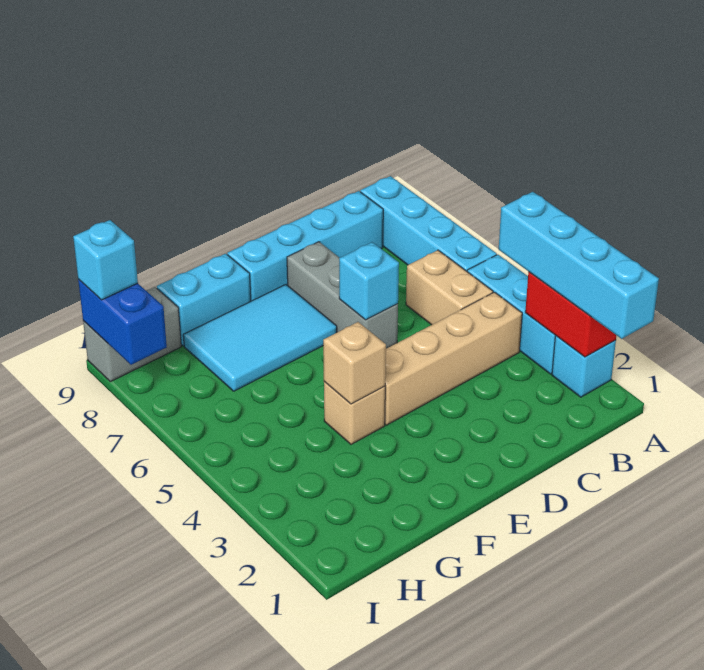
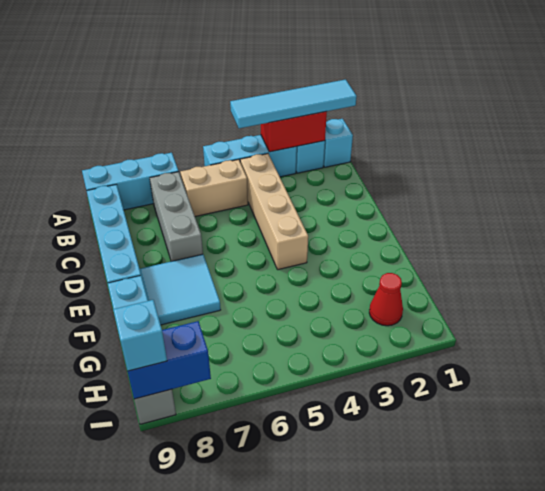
cyan brick A1:A4 level 3 -> cyan tile A1:A4 level 3
cyan brick A6:A9 level 1 -> cyan brick A7:A9 level 1
grey brick D6:D8 level 1 -> grey brick B7:D7 level 1
cyan brick D6 level 2 -> cyan brick A1 level 1
cyan tile E7:G8 level 1 -> cyan tile E7:F8 level 1
tan brick F4 level 1 -> none
tan brick F4 level 2 -> none
none -> red cone H2 level 1

